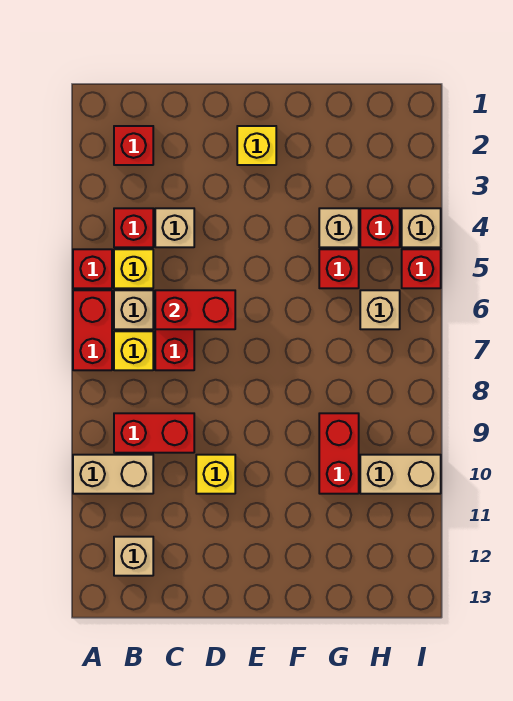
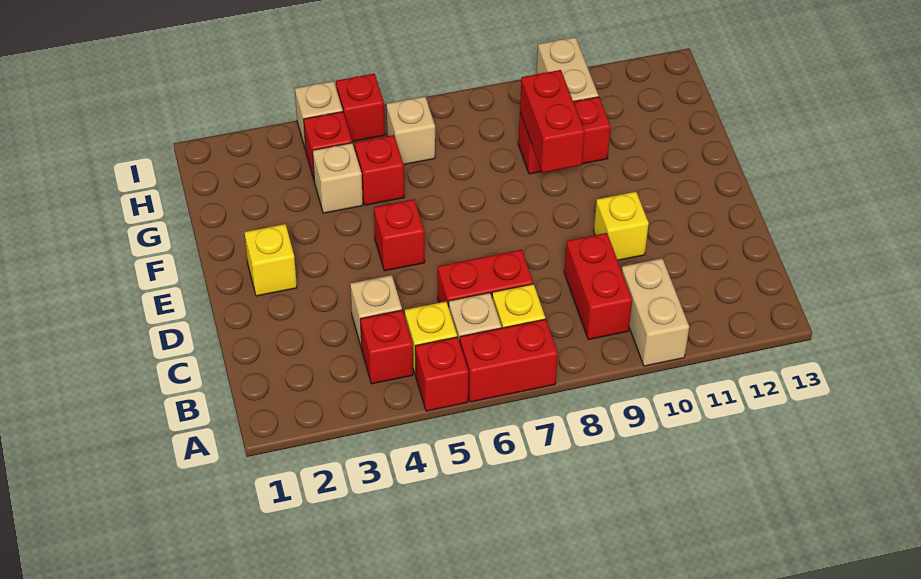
red brick B2 level 1 -> red brick E5 level 1
tan brick B12 level 1 -> none
red brick C6:D6 level 2 -> red brick F9:G9 level 2

